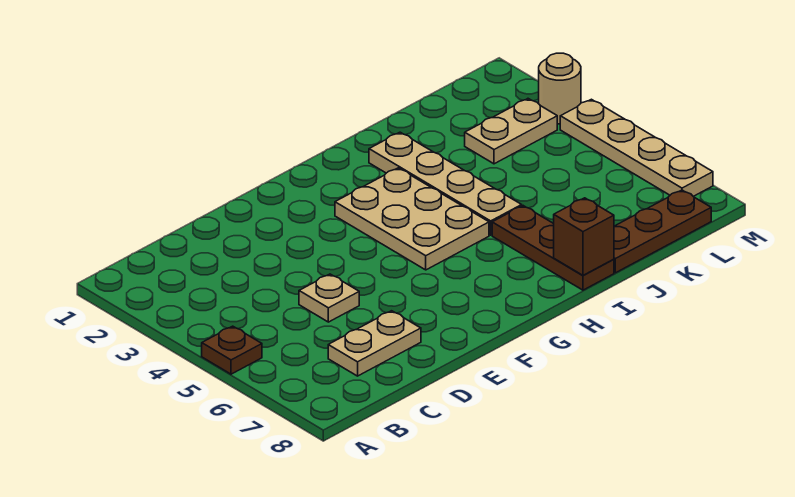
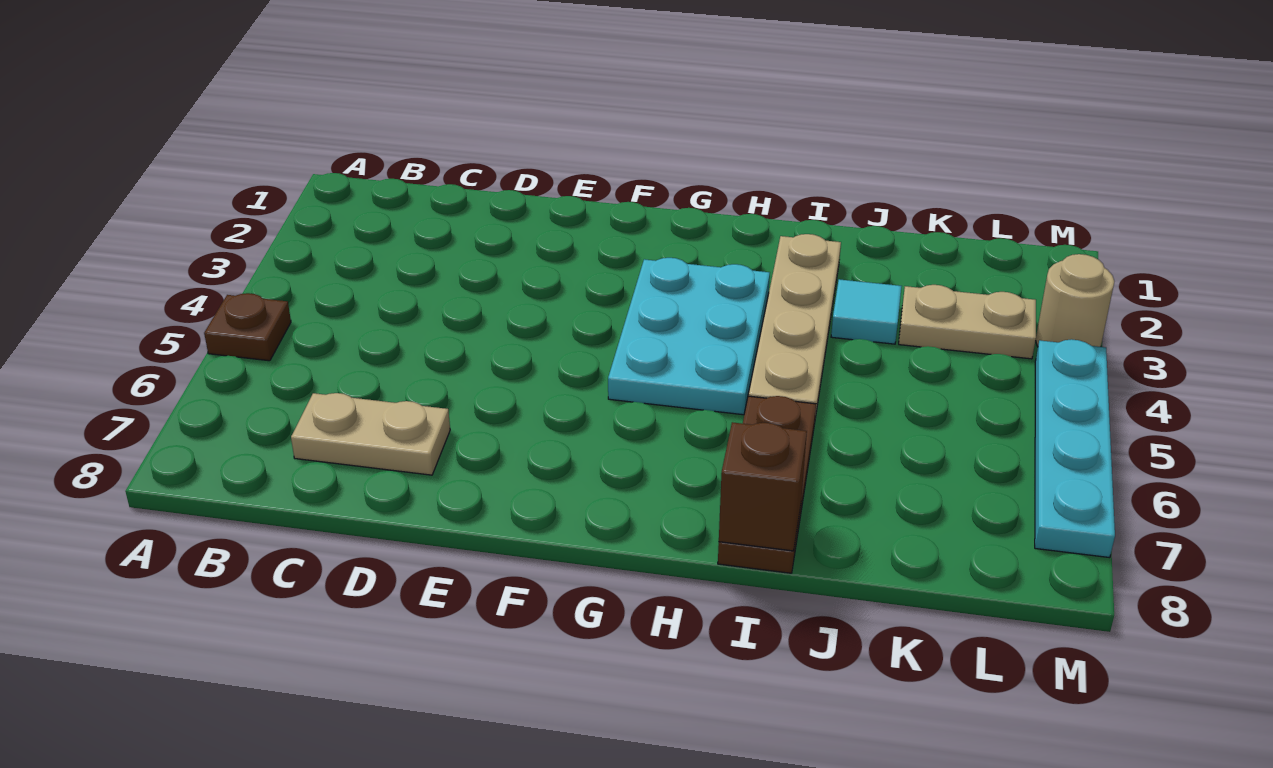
tan plate D5 level 1 -> none
tan plate G3:H5 level 1 -> cyan plate G3:H5 level 1
none -> cyan tile J3 level 1
brown plate J8:L8 level 1 -> none
tan plate M4:M7 level 1 -> cyan plate M4:M7 level 1

